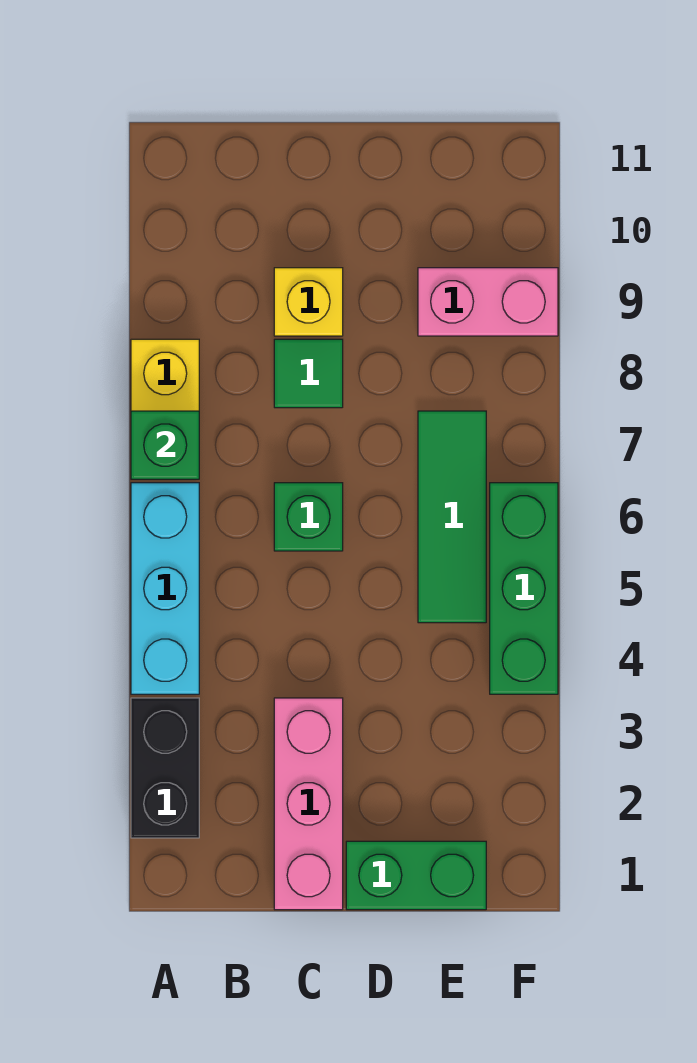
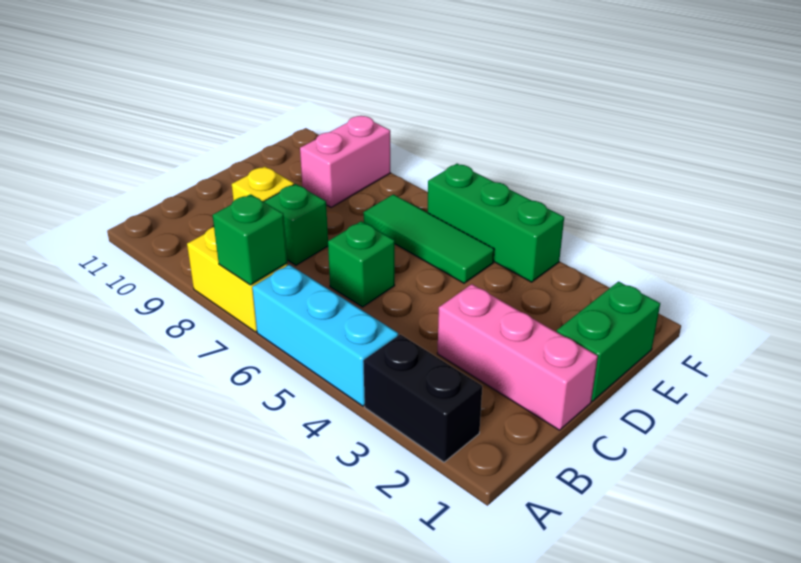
green tile C8 level 1 -> green brick C8 level 1

